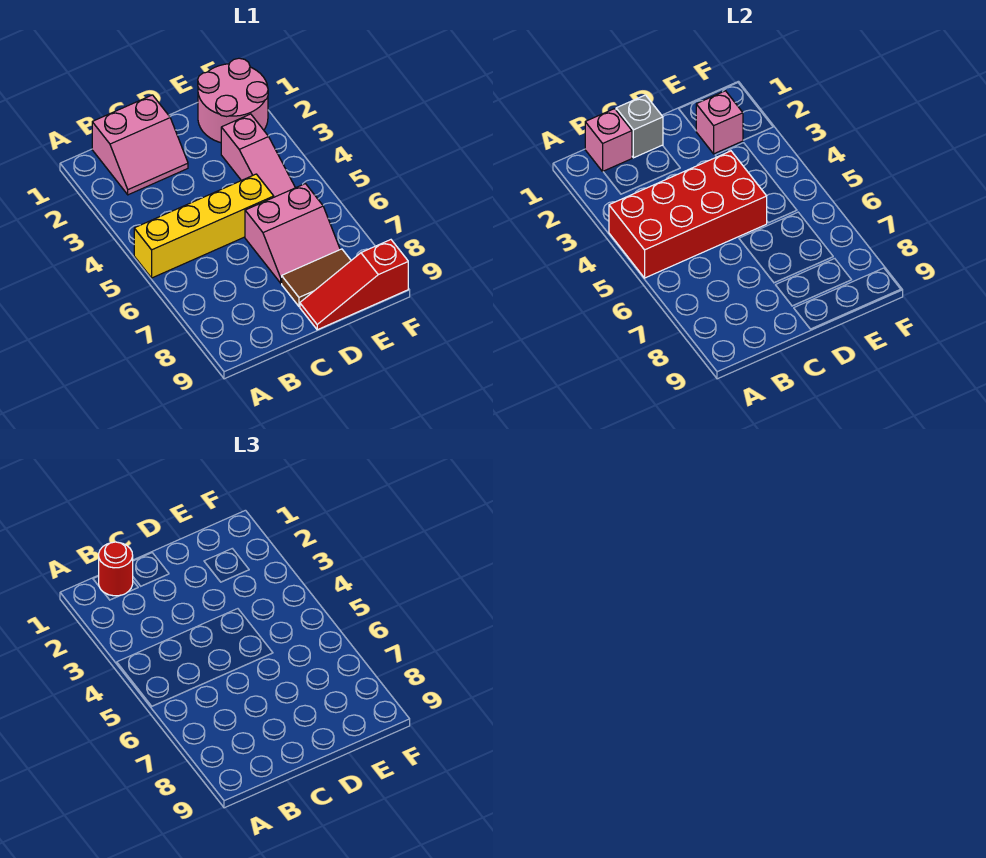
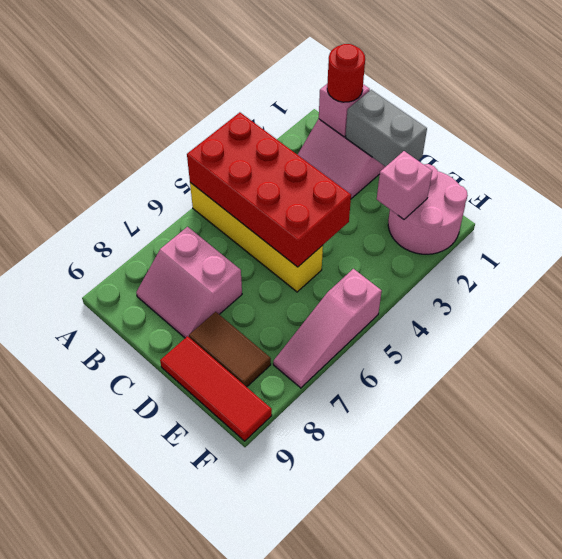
grey brick C1 level 2 -> grey brick C1:D1 level 2
pink slope D6:E7 level 1 top 6 -> pink slope B7:C8 level 1 top 7
red slope D9:F9 level 1 top F -> red tile D9:F9 level 1
pink slope E3:E5 level 1 top 3 -> pink slope F5:F7 level 1 top 5

